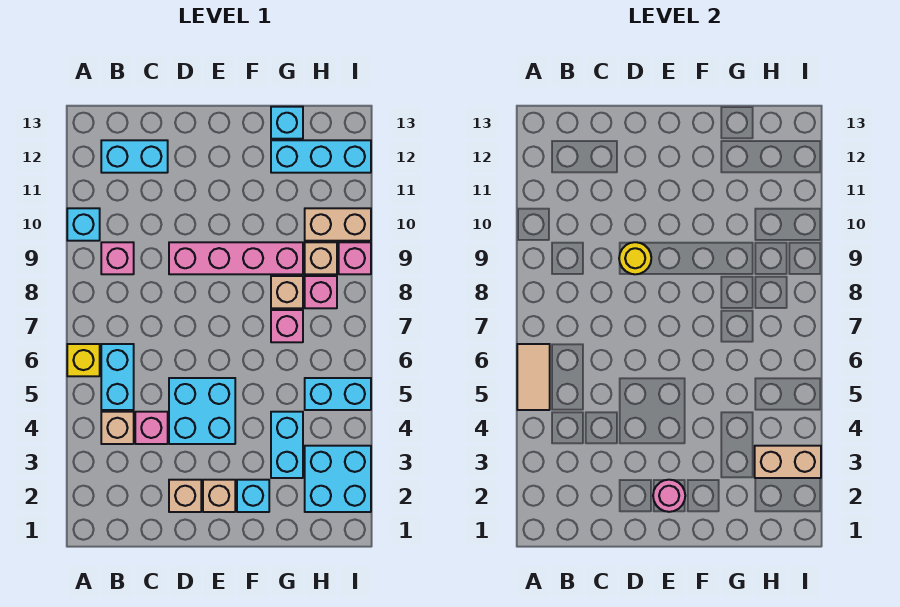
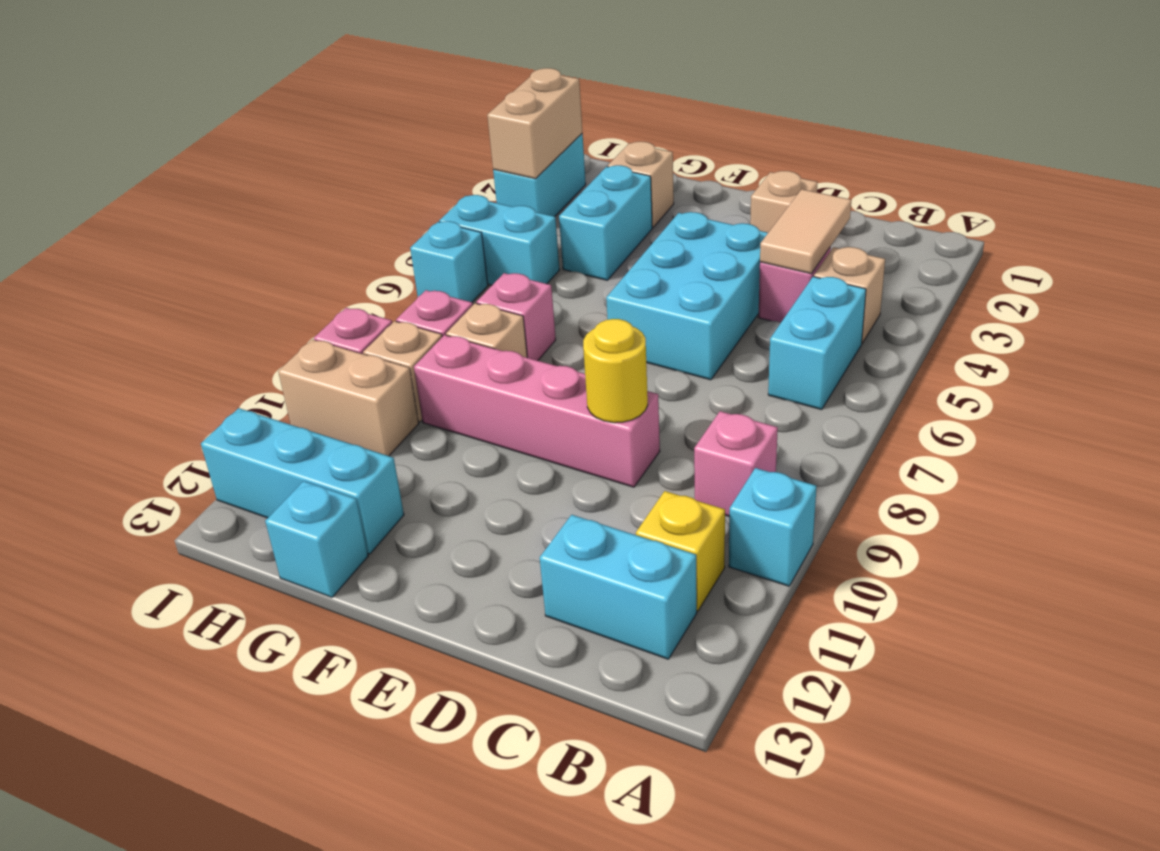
tan tile A5:A6 level 2 -> tan tile C3:C4 level 2
yellow brick A6 level 1 -> yellow brick B11 level 1
cyan brick D4:E5 level 1 -> cyan brick D4:E6 level 1
tan brick E2 level 1 -> tan brick G2 level 1
pink round brick E2 level 2 -> none
cyan brick F2 level 1 -> cyan brick I6 level 1
cyan brick H2:I3 level 1 -> cyan brick I2:I3 level 1
tan brick H3:I3 level 2 -> tan brick I2:I3 level 2

